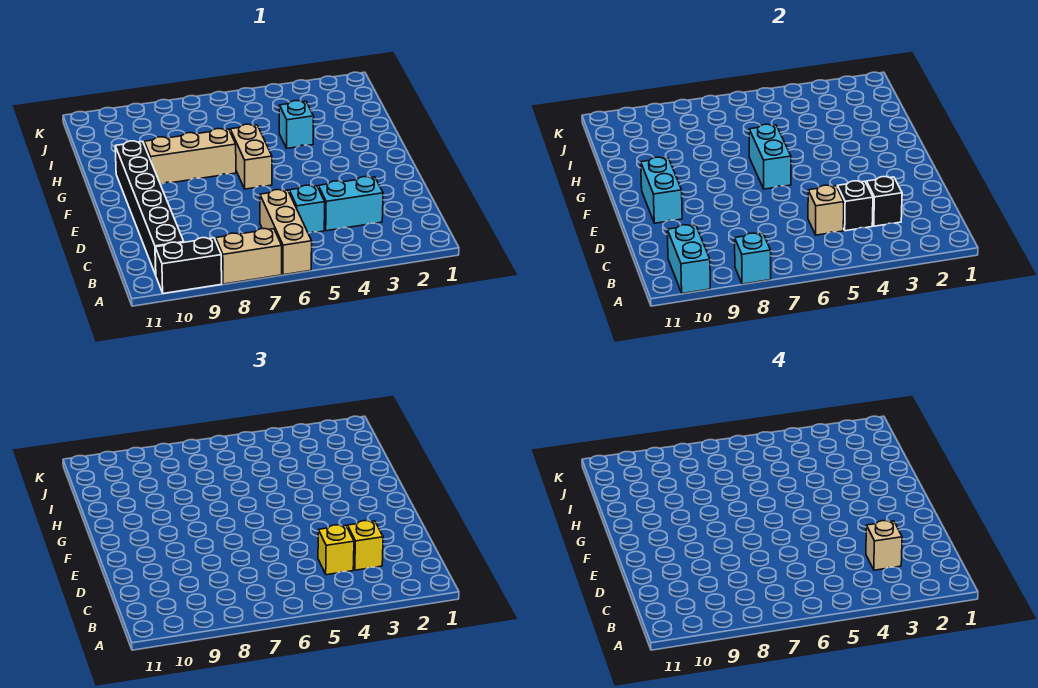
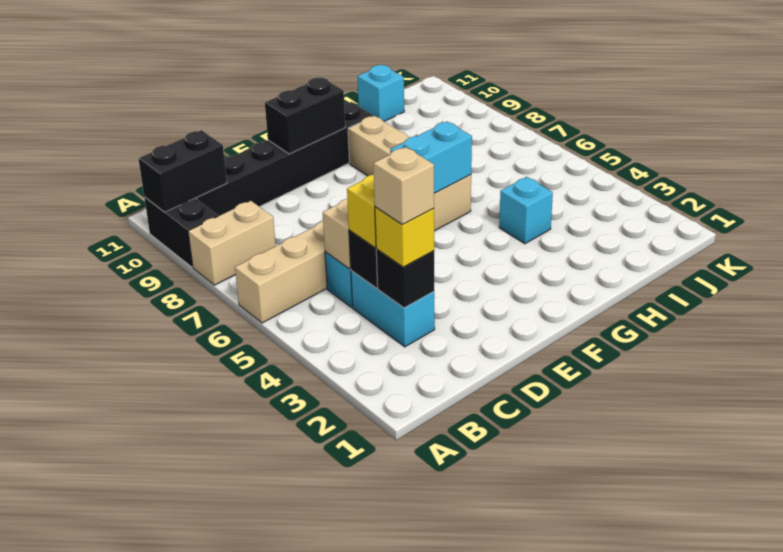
tan brick A7:A8 level 1 -> tan brick A8:B8 level 1
cyan brick A8 level 2 -> cyan brick I11 level 1
cyan brick A10:B10 level 2 -> black brick A10:B10 level 2
cyan brick E10:F10 level 2 -> black brick E10:F10 level 2

